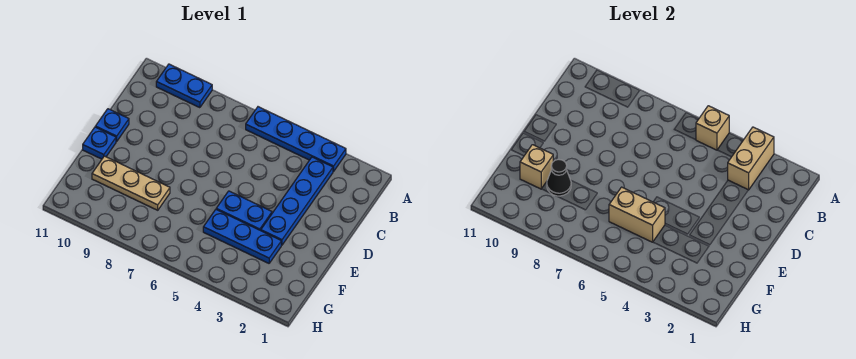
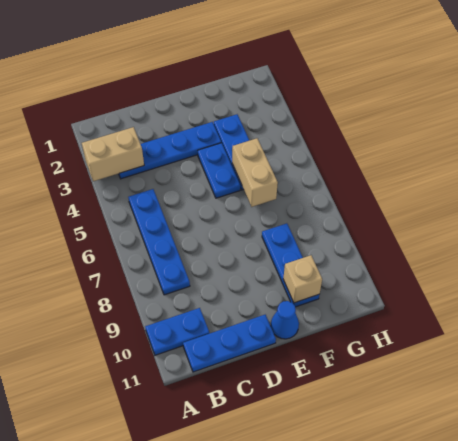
blue plate A3:A6 level 1 -> blue plate B5:B8 level 1
tan brick A5 level 2 -> none
blue plate A9:A10 level 1 -> blue plate A10:B10 level 1
blue plate D11 level 1 -> blue plate B11:D11 level 1
blue plate E11 level 1 -> blue cone E11 level 1
tan plate F8:F10 level 1 -> blue plate F8:F10 level 1
black cone F9 level 2 -> none

